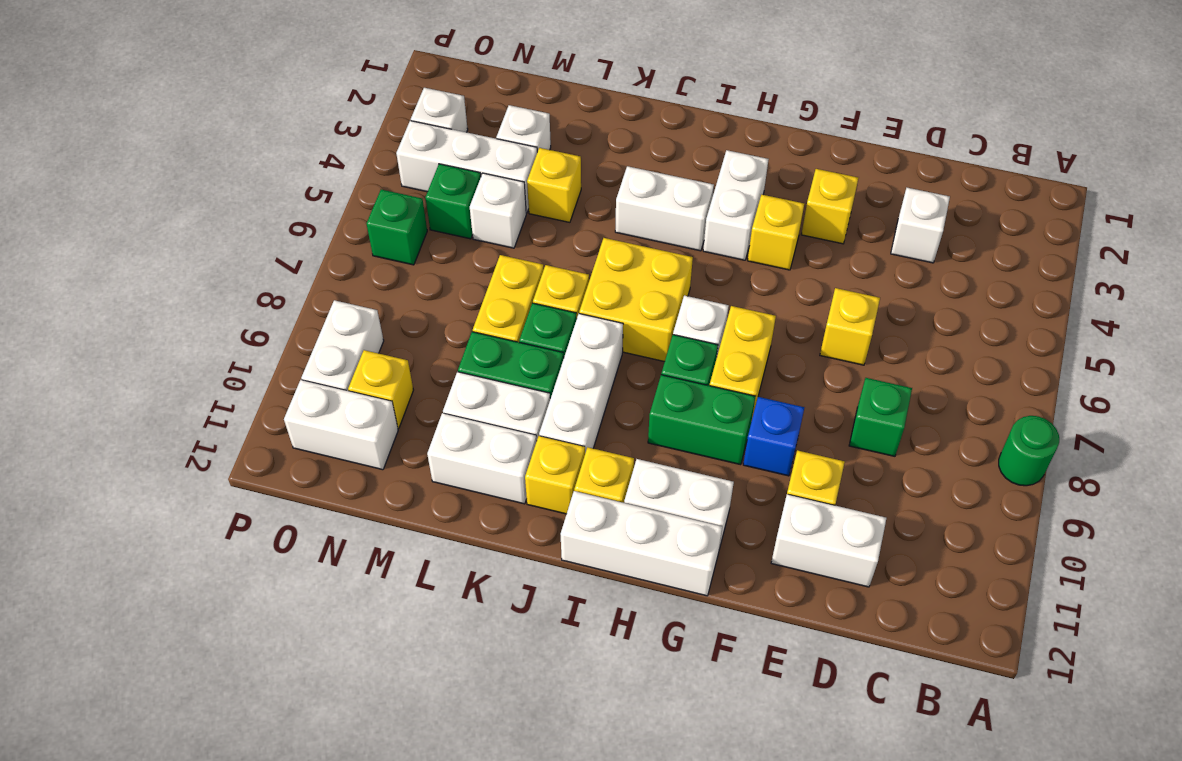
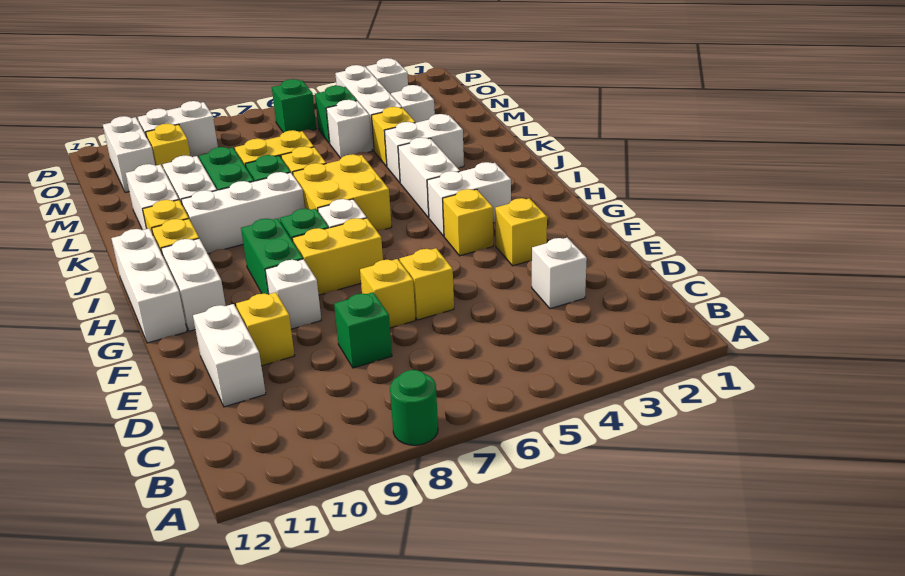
none -> yellow brick E7 level 1
blue brick F9 level 1 -> white brick F9 level 1
none -> white brick K3:K4 level 1

